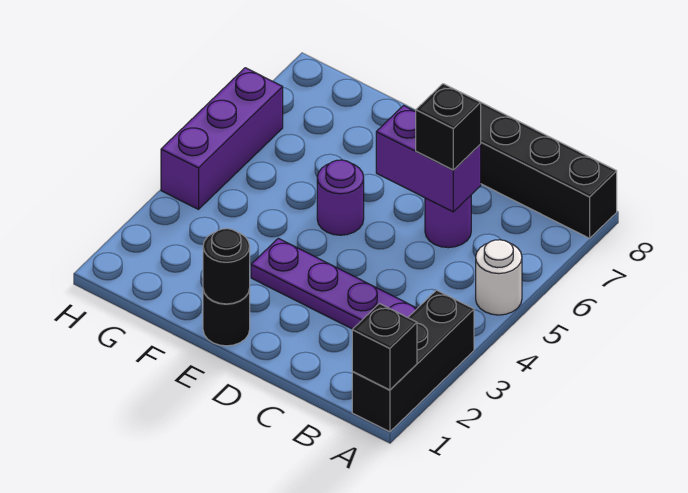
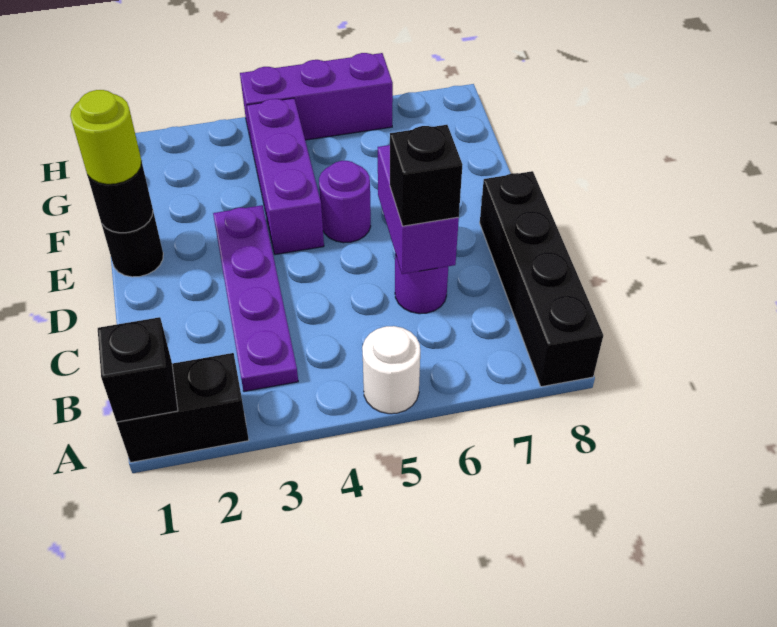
black brick A1:A3 level 1 -> black brick A1:A2 level 1
none -> lime round brick E1 level 3
none -> purple brick E4:G4 level 1

